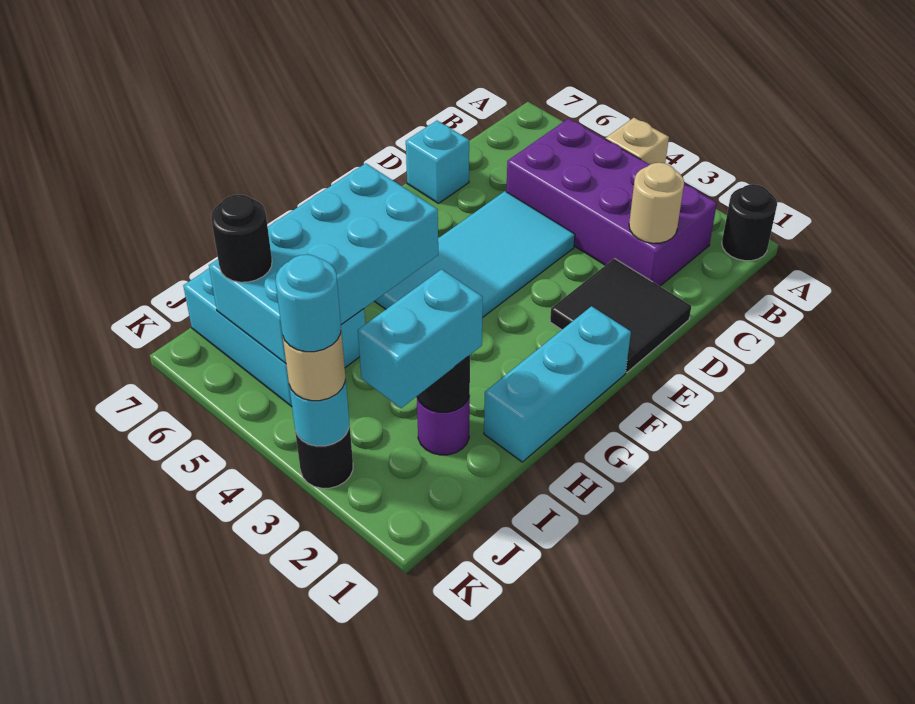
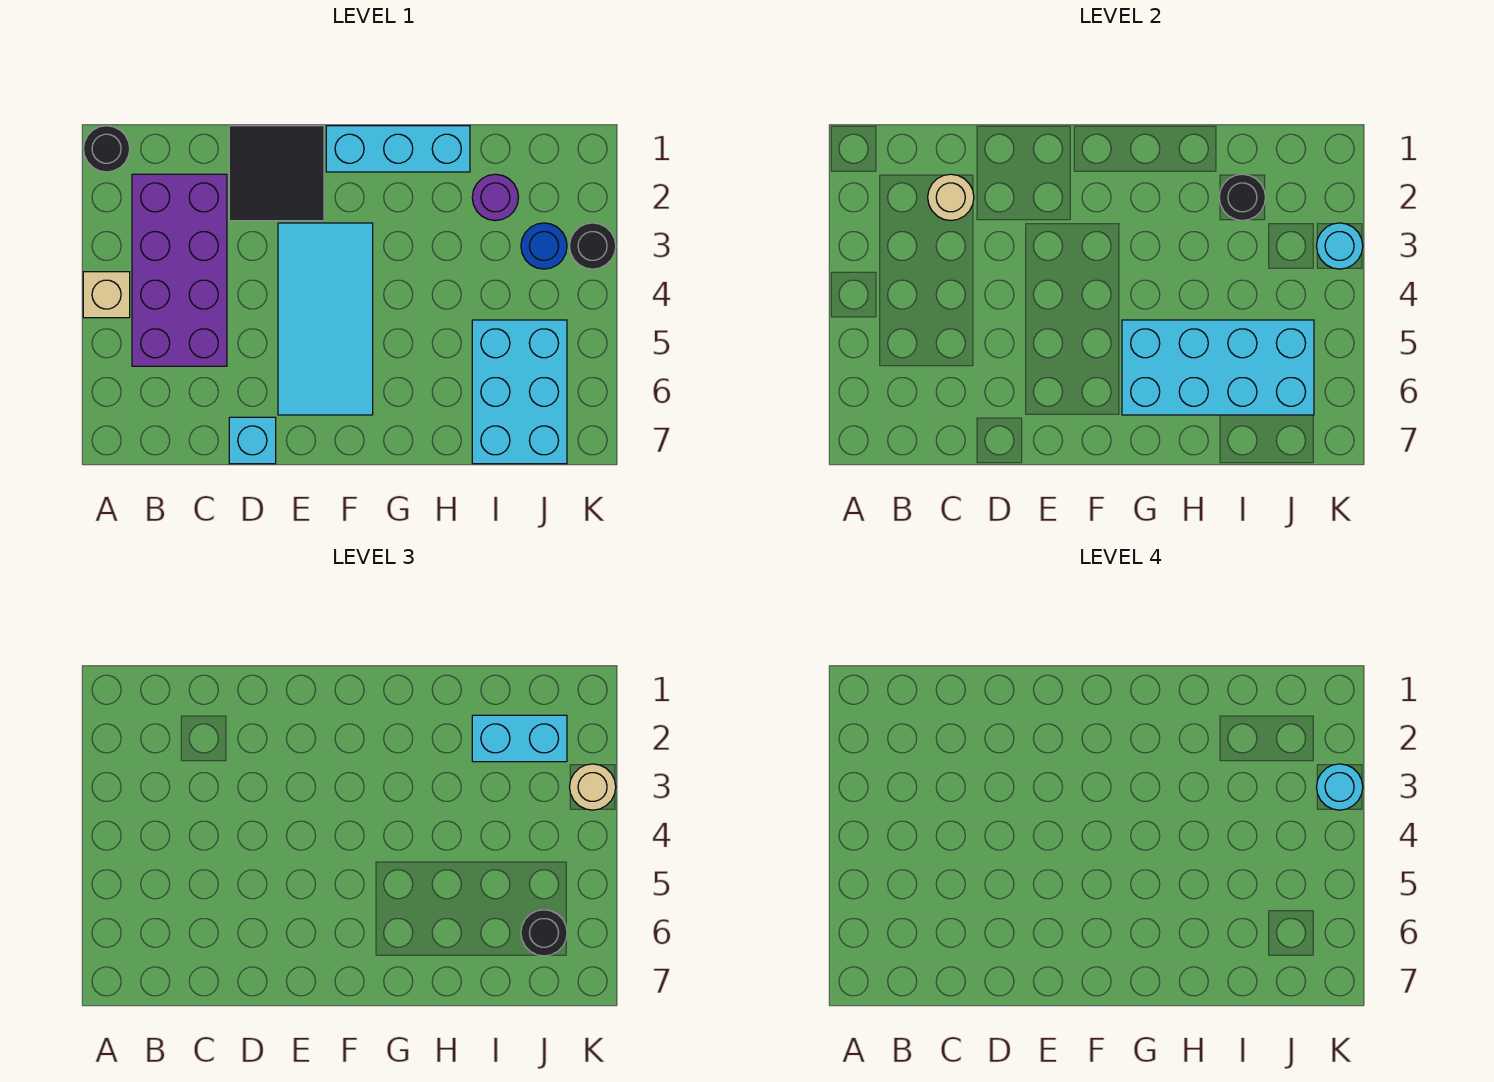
cyan tile D4:G5 level 1 -> cyan tile E3:F6 level 1
none -> blue round brick J3 level 1

